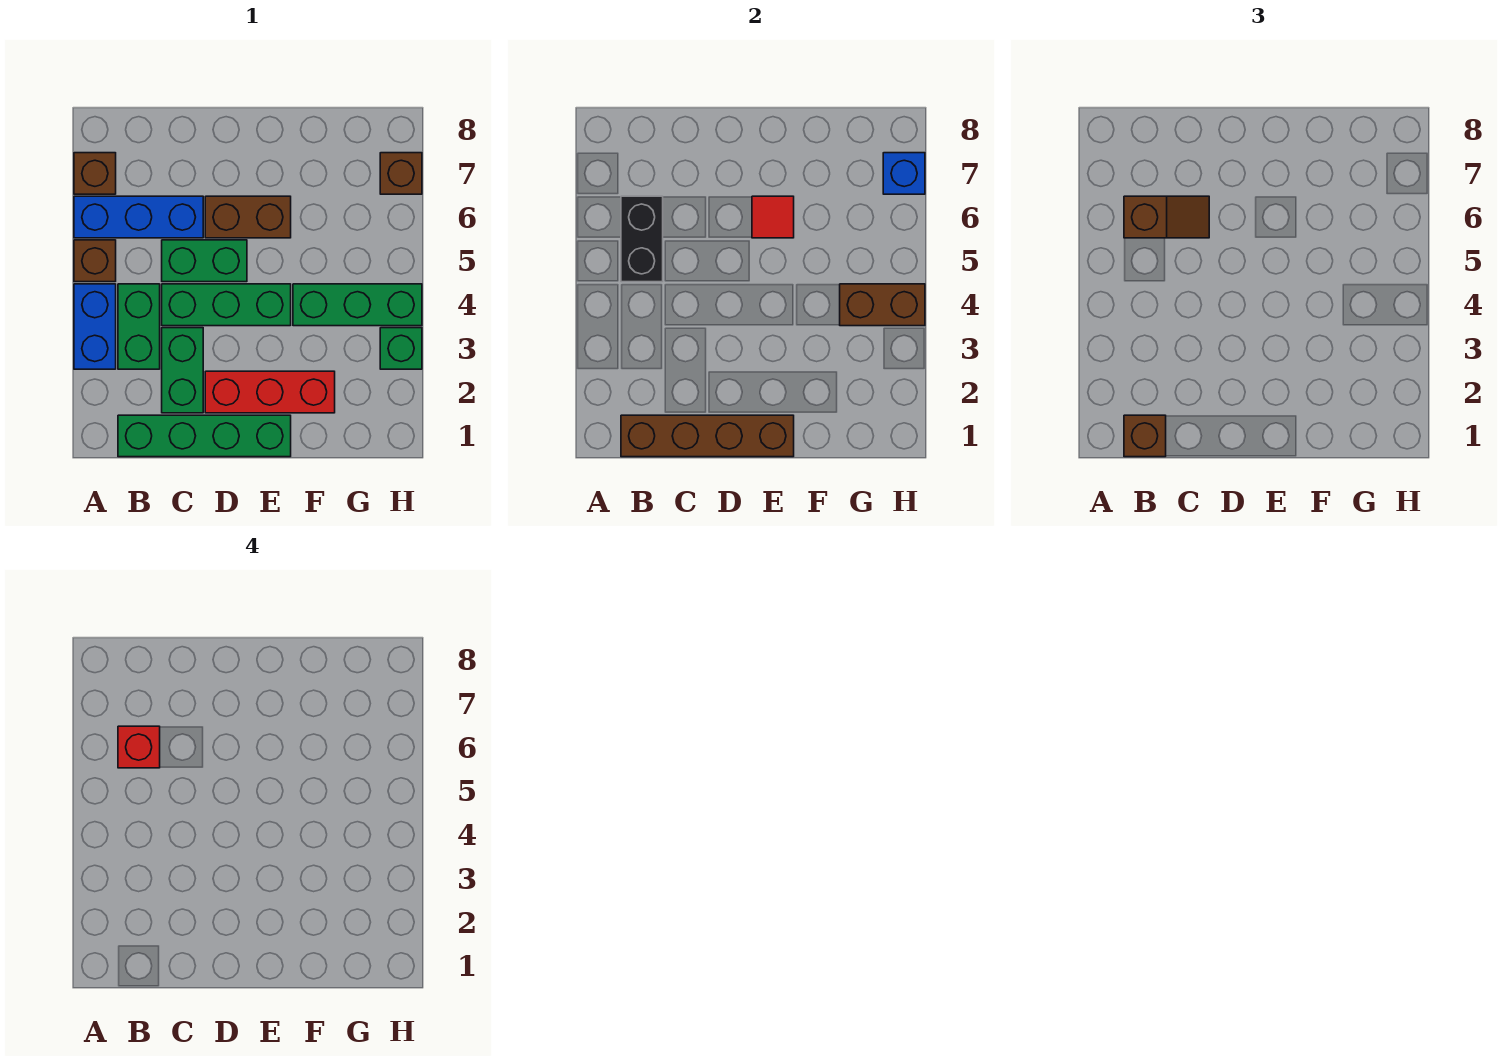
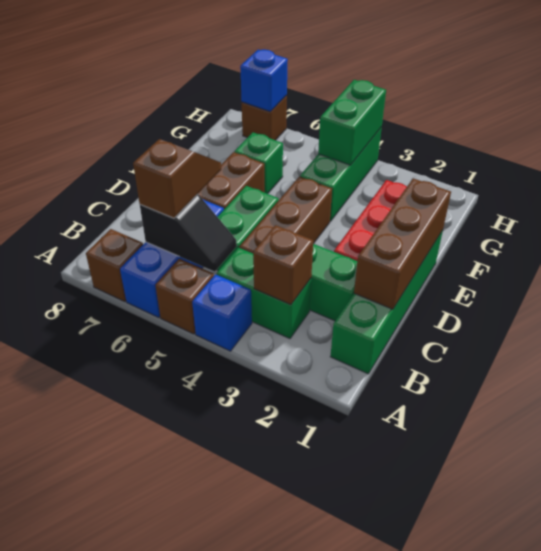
blue brick A3:A4 level 1 -> blue brick A4 level 1
brown brick B1:E1 level 2 -> brown brick C1:E1 level 2
brown brick B1 level 3 -> brown brick B3 level 2
black brick B5:B6 level 2 -> black slope B5:B6 level 2 top 6
red brick B6 level 4 -> none
green brick C4:E4 level 1 -> brown brick C4:E4 level 1
red tile E6 level 2 -> none
brown brick G4:H4 level 2 -> green brick G4:H4 level 2
green brick H3 level 1 -> green brick F6 level 1

